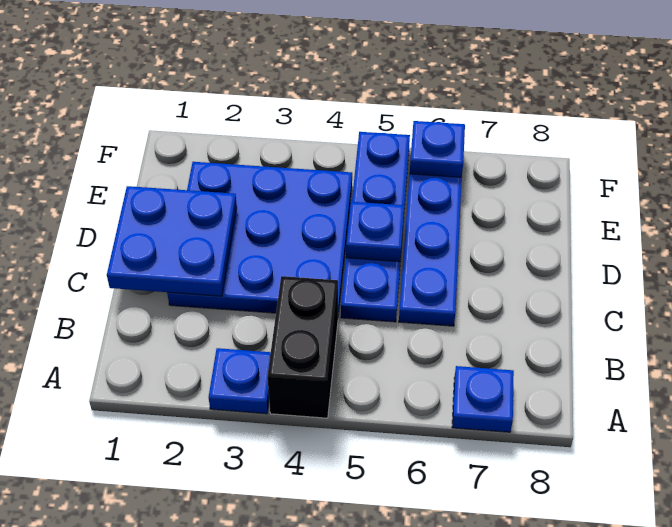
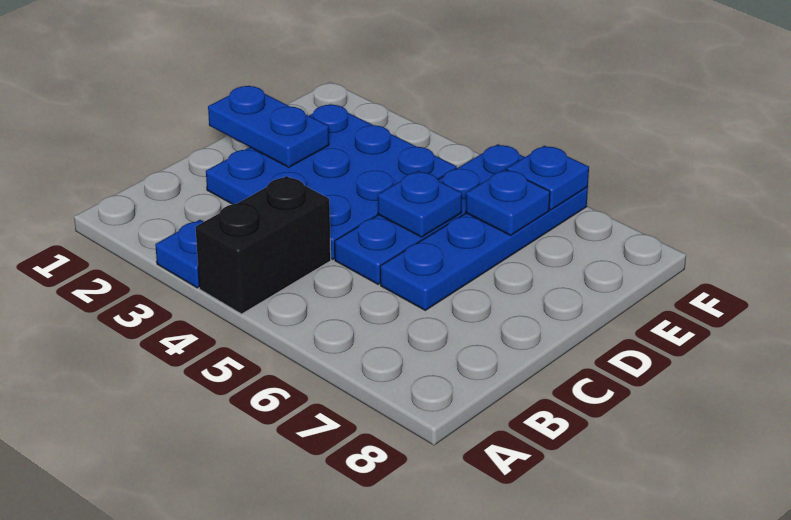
blue plate A7 level 1 -> blue plate E6 level 2
blue plate C1:D2 level 2 -> blue plate D1:D2 level 2

